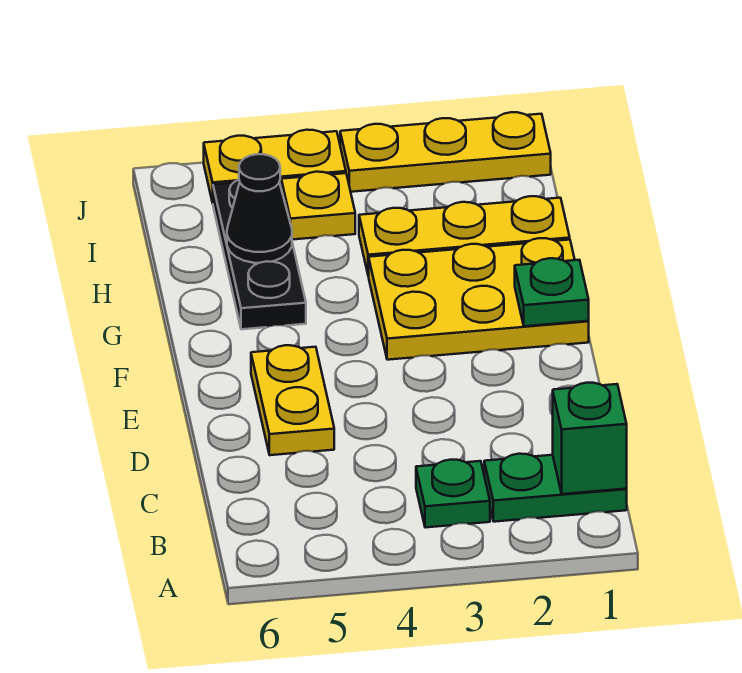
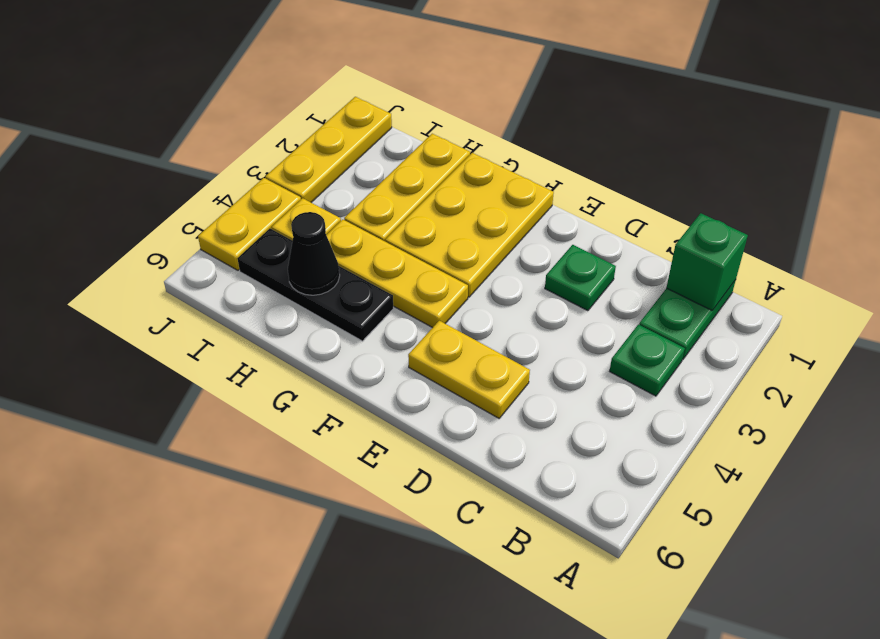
green plate F1 level 2 -> green plate D2 level 1
none -> yellow plate F4:H4 level 1

